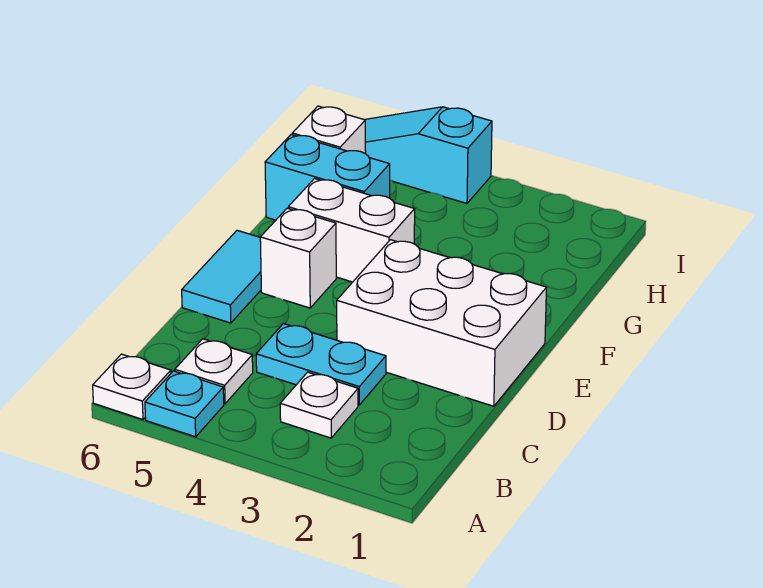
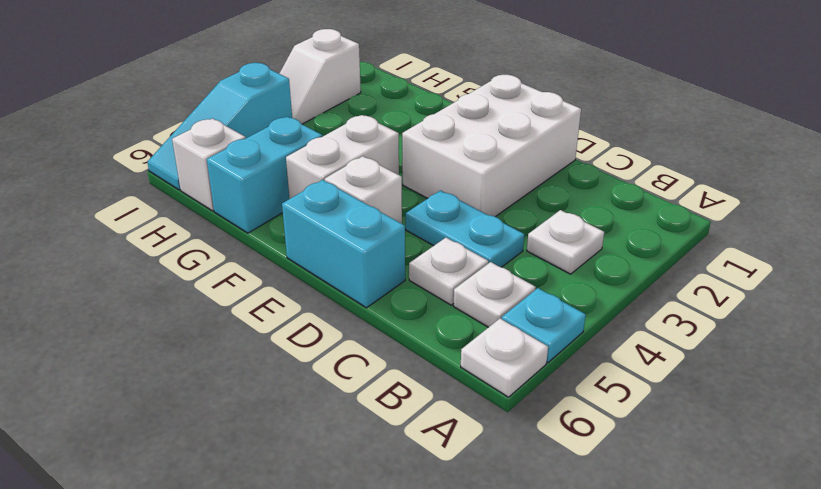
cyan plate C3:C4 level 1 -> cyan plate C4:D4 level 1
none -> white plate C5 level 1
cyan tile D6:E6 level 1 -> cyan brick D6:E6 level 1
none -> white slope I2:I3 level 1 top 2

